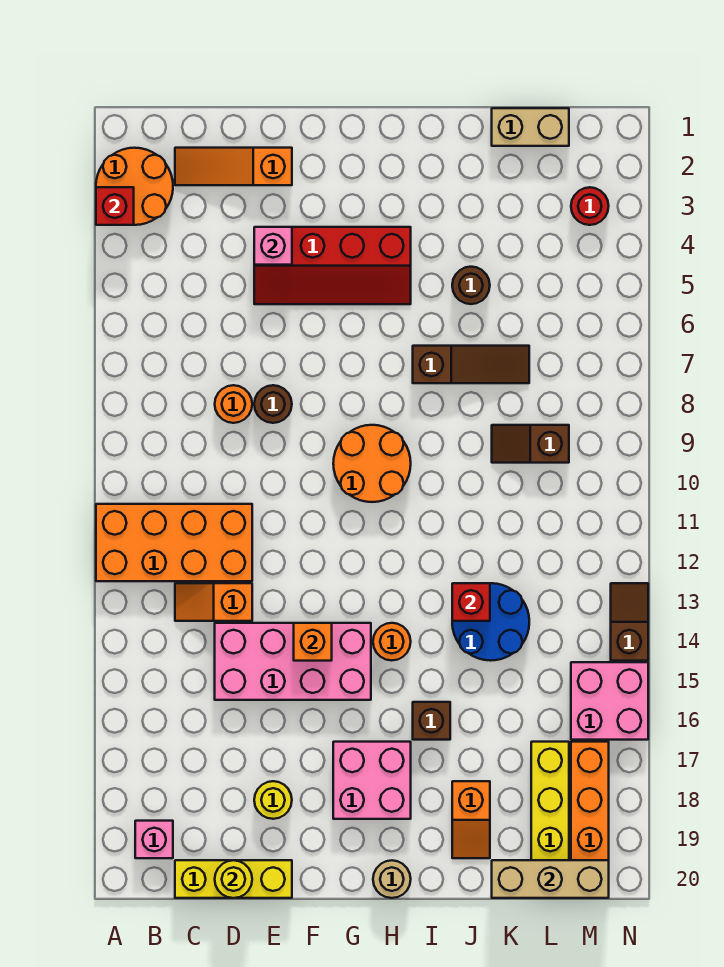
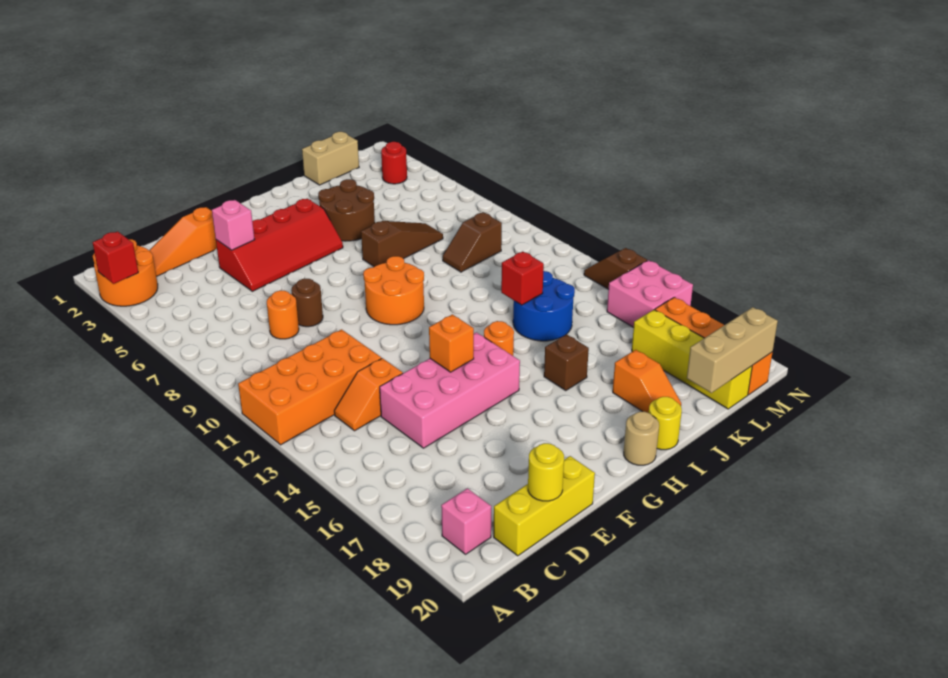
yellow round brick E18 level 1 -> yellow round brick I20 level 1
pink brick G17:H18 level 1 -> none
brown round brick J5 level 1 -> brown round brick I4:J5 level 1

